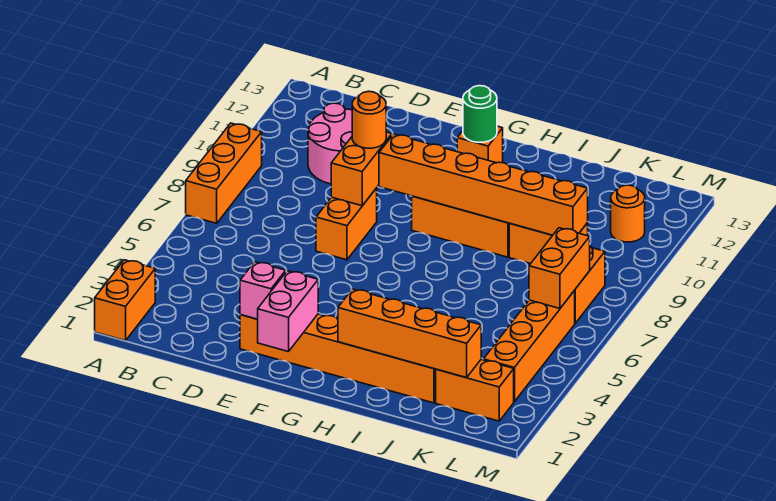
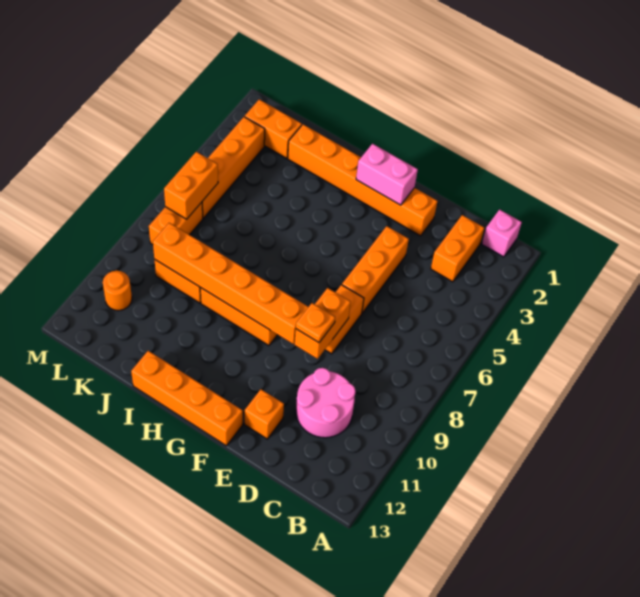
orange brick A1:A2 level 1 -> orange brick C2:C3 level 1
orange brick A7:A9 level 1 -> orange brick E4:E6 level 1
pink brick E2 level 2 -> pink brick B1 level 1
orange round brick E9 level 3 -> orange plate E9 level 3
pink brick F1:F2 level 2 -> pink brick F2:G2 level 2
orange brick G12 level 1 -> orange brick E12 level 1
green round brick G12 level 2 -> none
orange brick H2:K2 level 2 -> orange brick F13:I13 level 1

